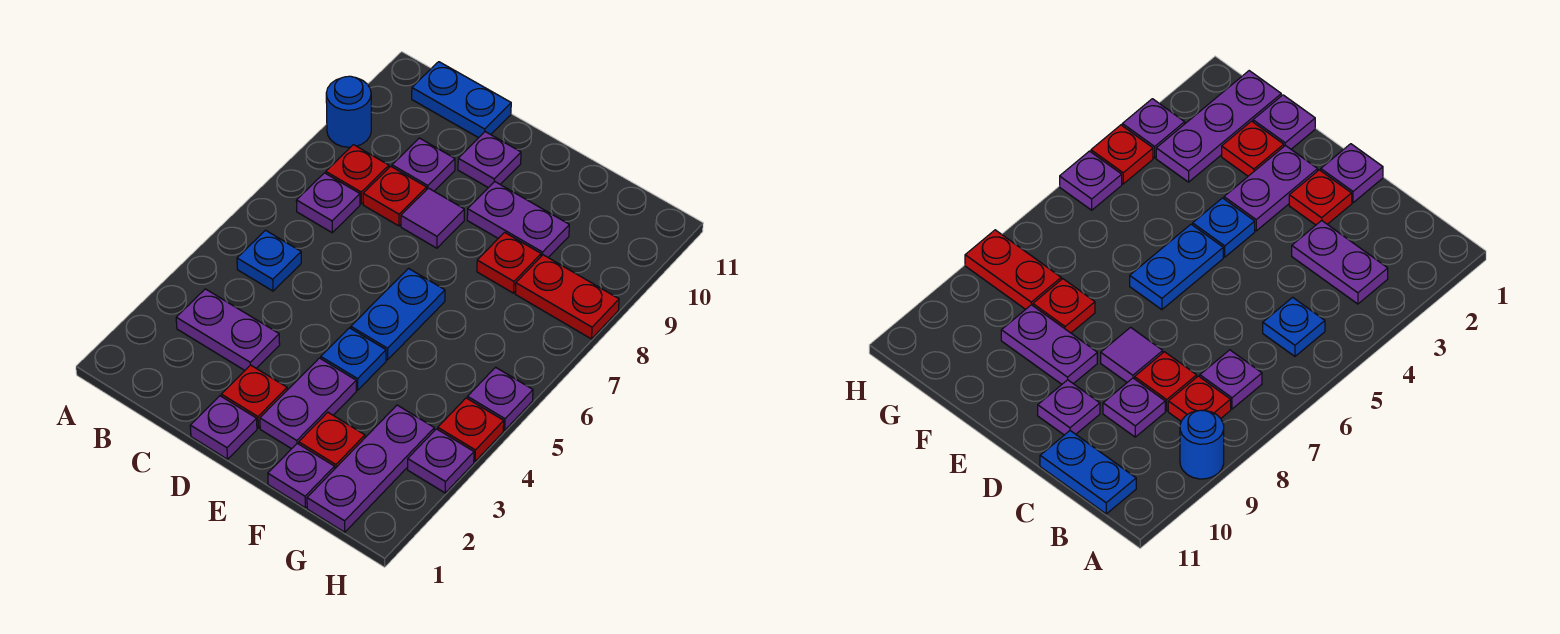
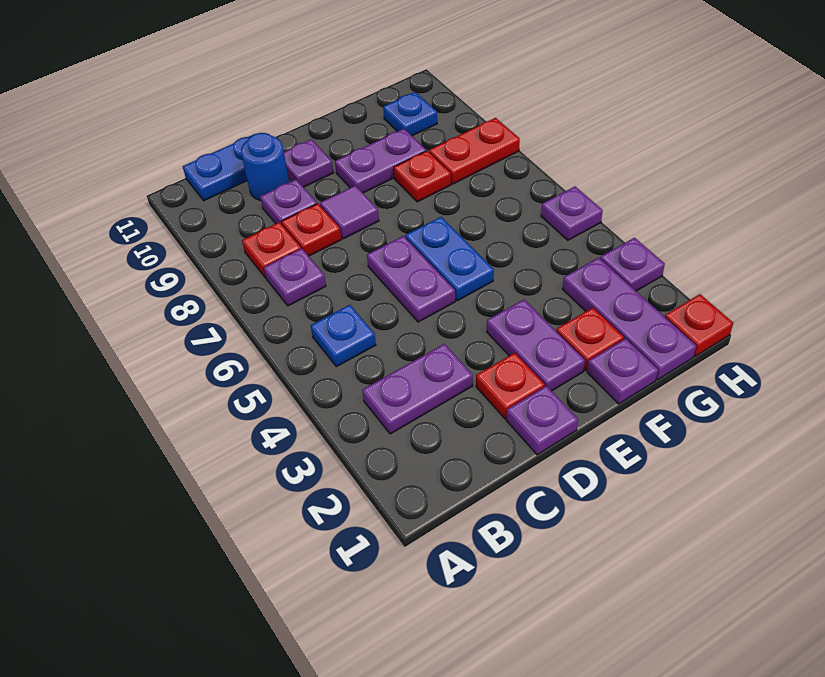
blue round brick A9 level 1 -> blue round brick C10 level 1
none -> purple plate D5:D6 level 1
blue plate E4 level 1 -> blue plate G10 level 1
red plate H4 level 1 -> red plate H1 level 1

